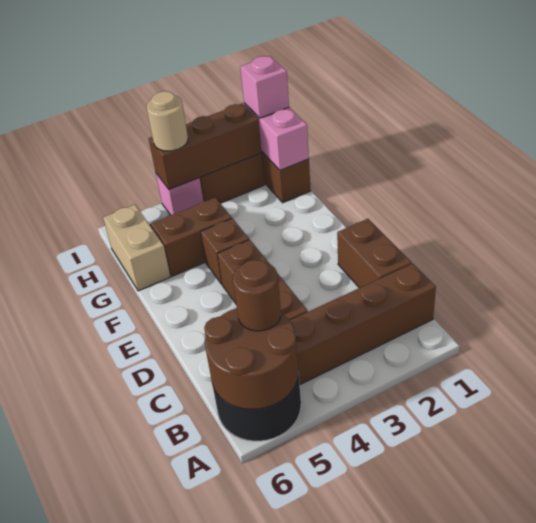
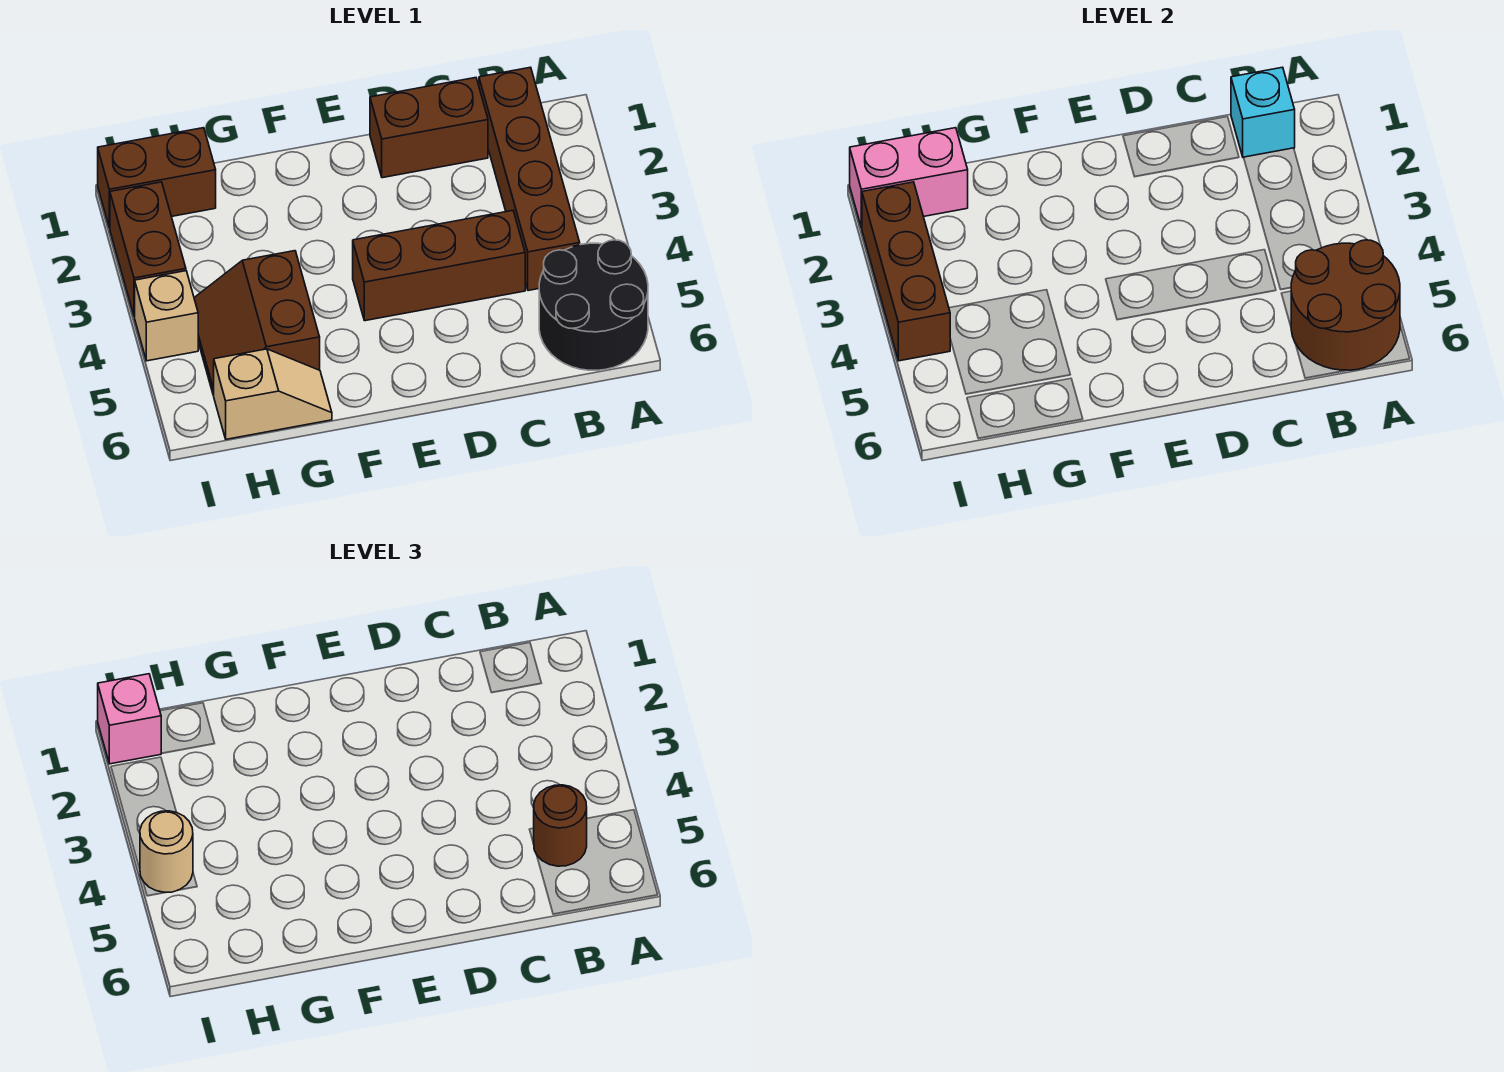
none -> cyan brick B1 level 2
brown brick F4 level 1 -> none
tan brick G6:H6 level 1 -> tan slope G6:H6 level 1 top H
pink brick I4 level 1 -> tan brick I4 level 1

